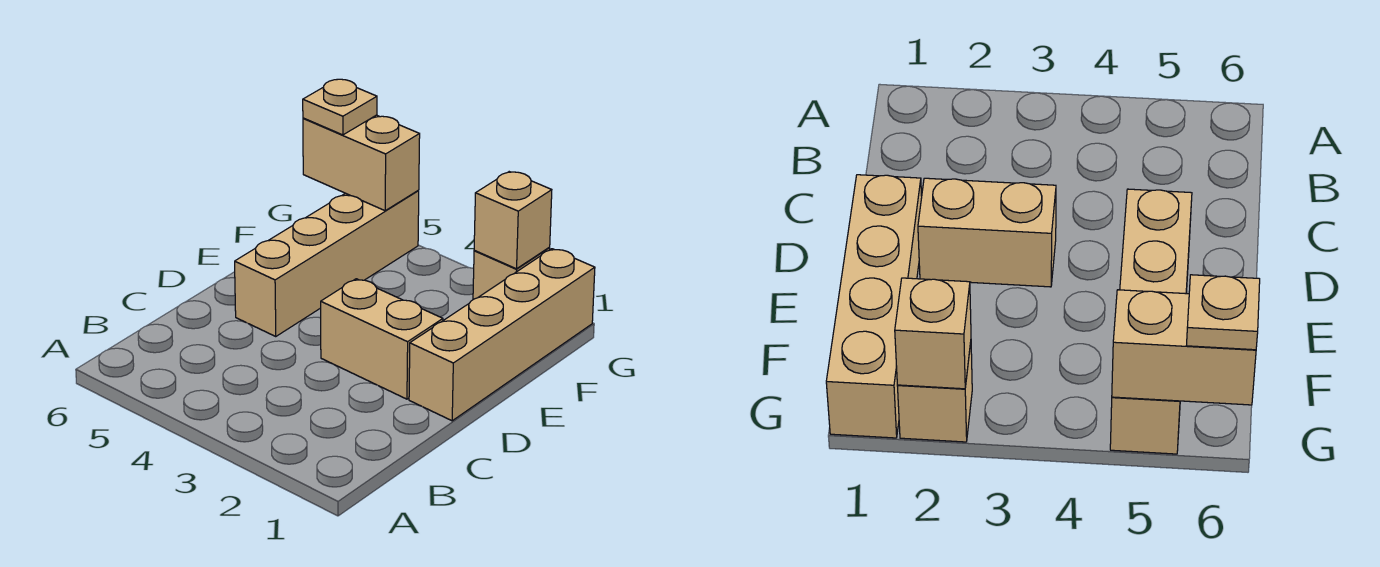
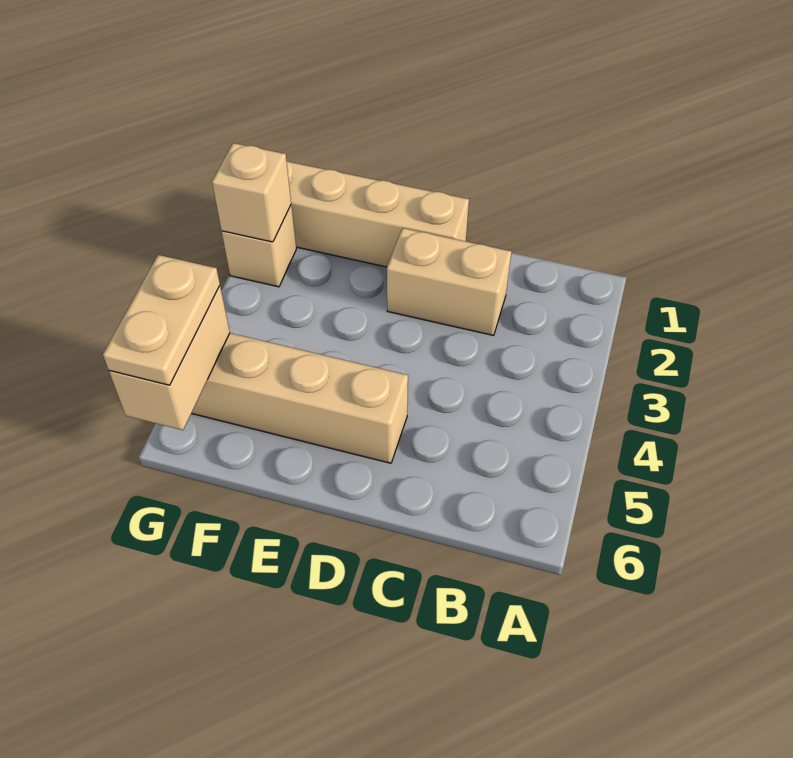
tan brick D2:D3 level 1 -> tan brick C2:D2 level 1
tan plate G6 level 3 -> tan plate G5:G6 level 3

